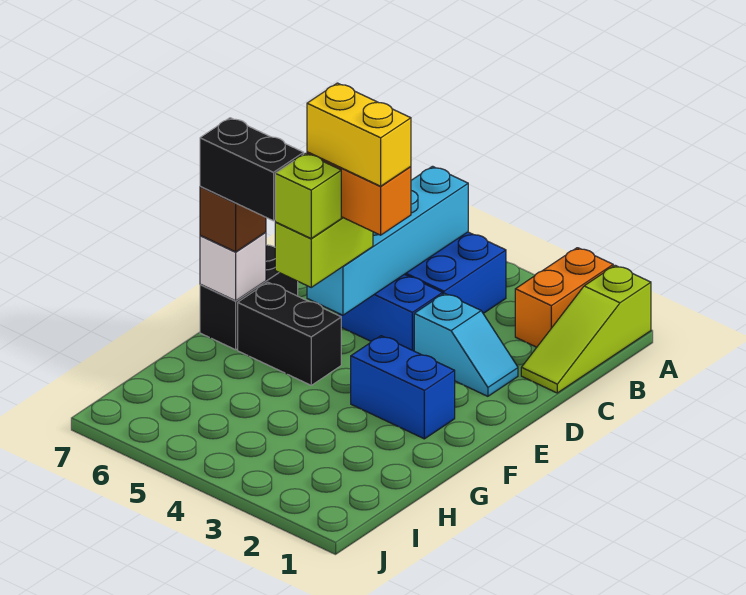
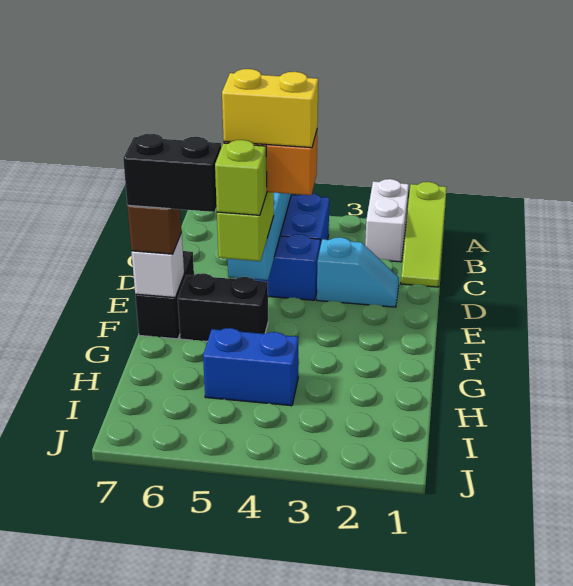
orange brick A2:B2 level 1 -> white brick A2:B2 level 1
blue brick F2:F3 level 1 -> blue brick H4:H5 level 1

